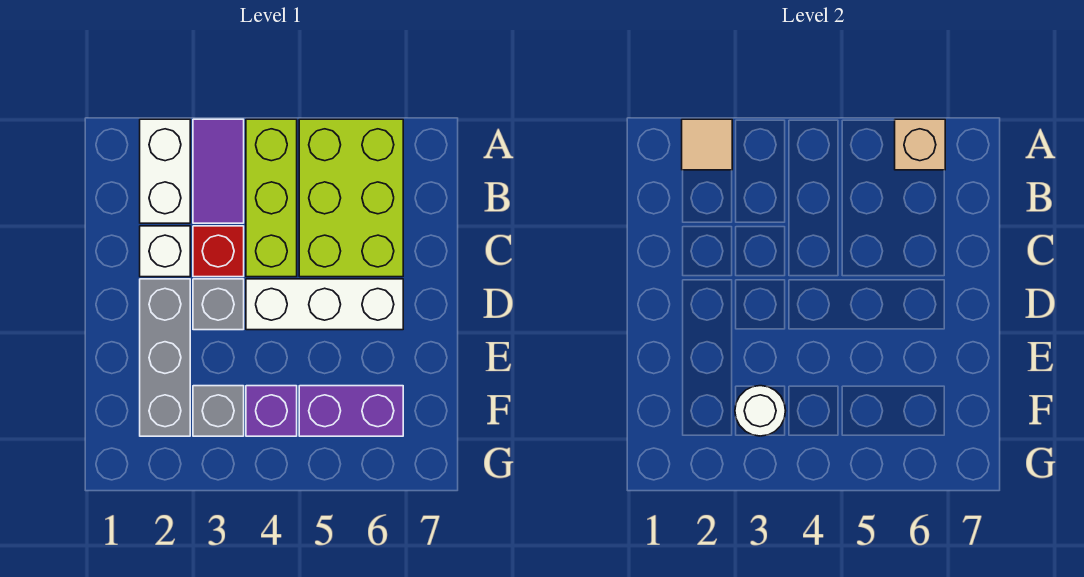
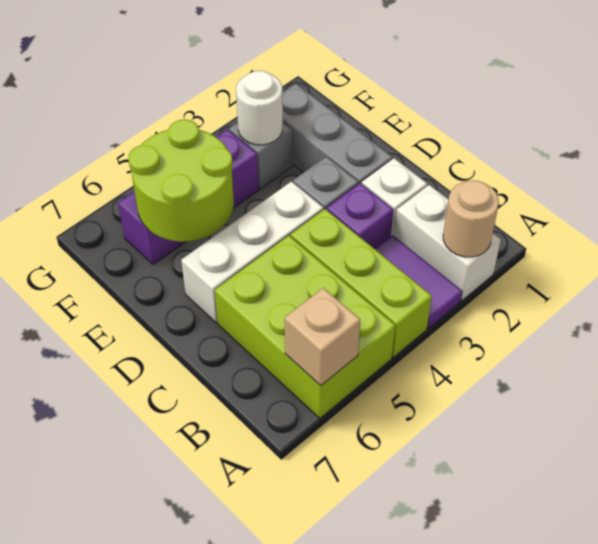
tan tile A2 level 2 -> tan round brick A2 level 2
red brick C3 level 1 -> purple brick C3 level 1
none -> lime round brick E5:F6 level 2

